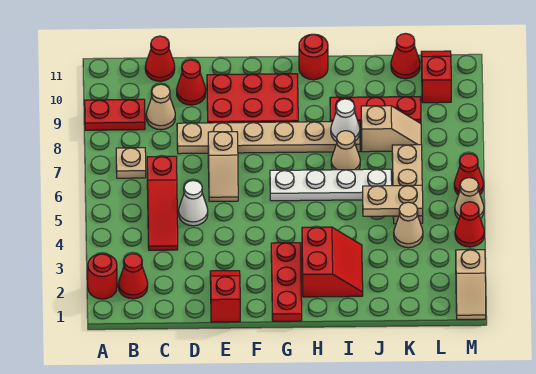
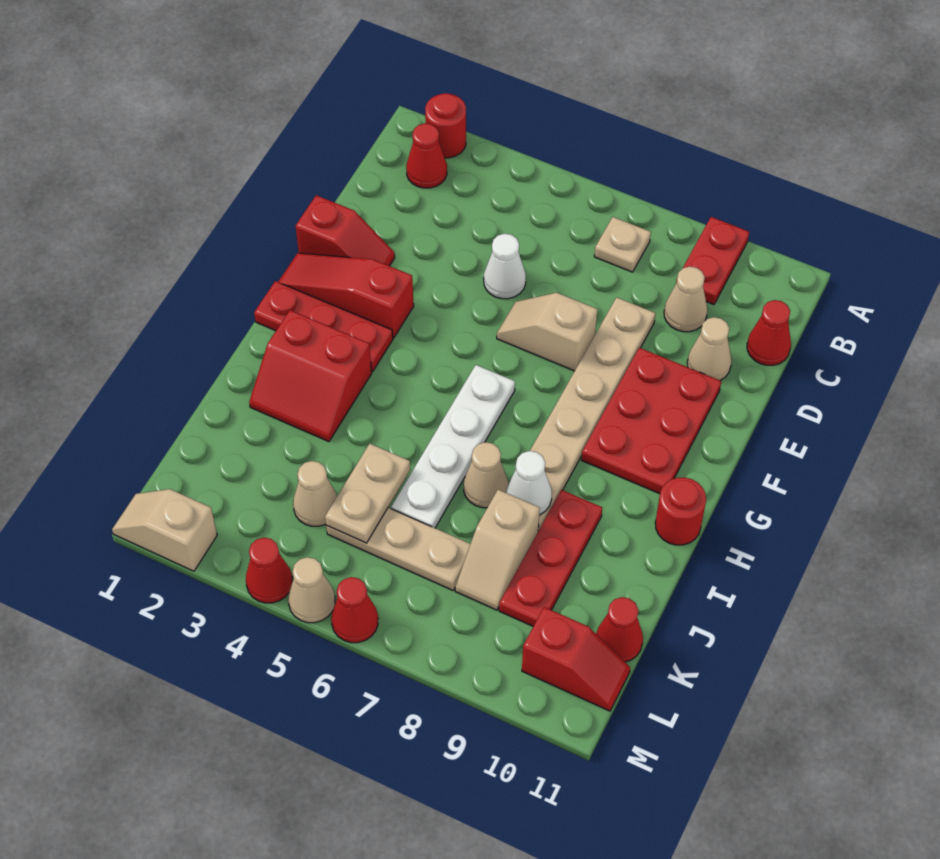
red slope C4:C6 level 1 top 6 -> red slope F1:F3 level 1 top 3
red cone D10 level 1 -> tan cone D10 level 1

